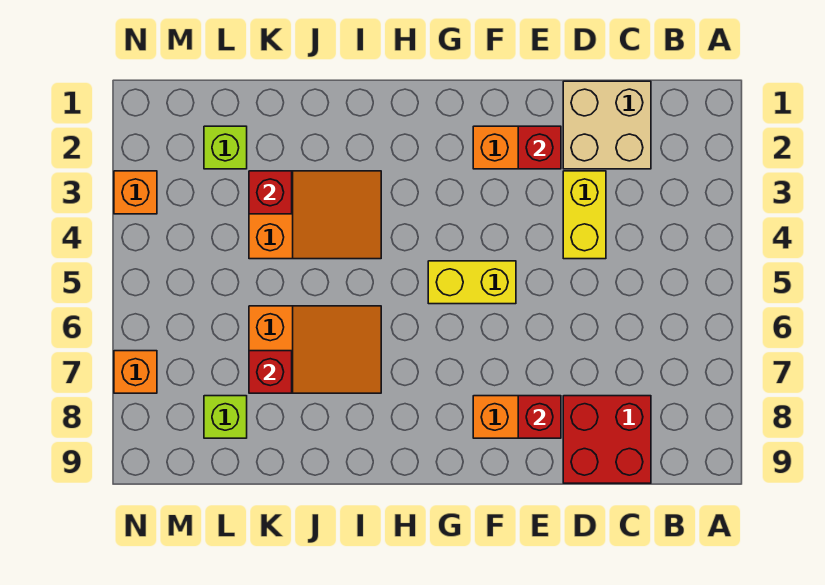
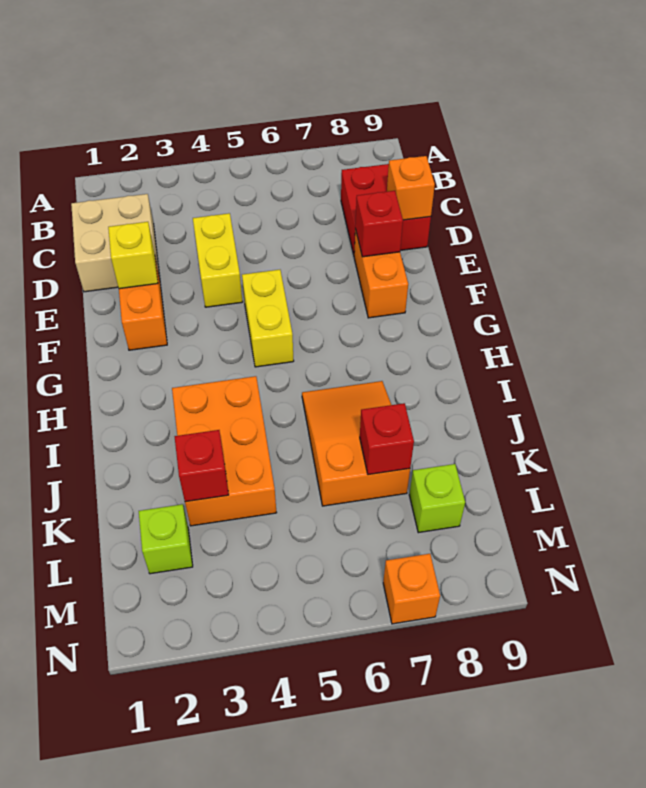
yellow brick D3:D4 level 1 -> yellow brick D4:E4 level 1
red brick E2 level 2 -> yellow brick E2 level 2
orange slope I3:K4 level 1 top K -> orange brick I3:K4 level 1
orange brick N3 level 1 -> orange brick D9 level 2

